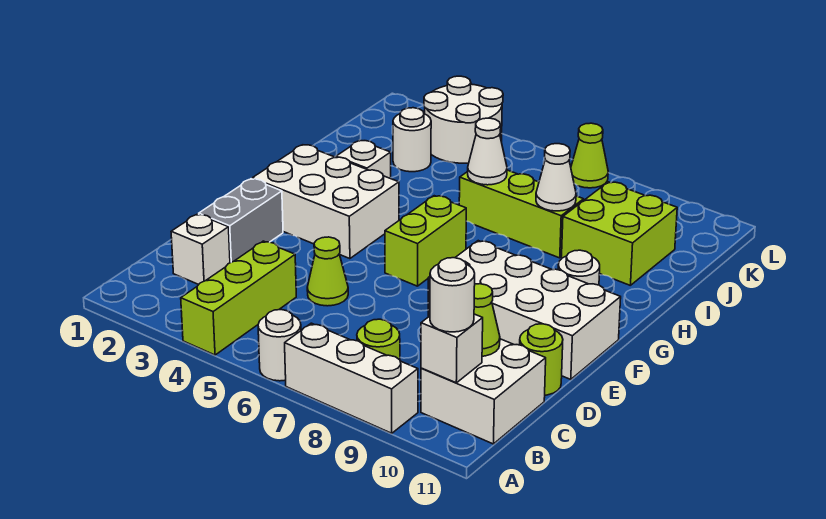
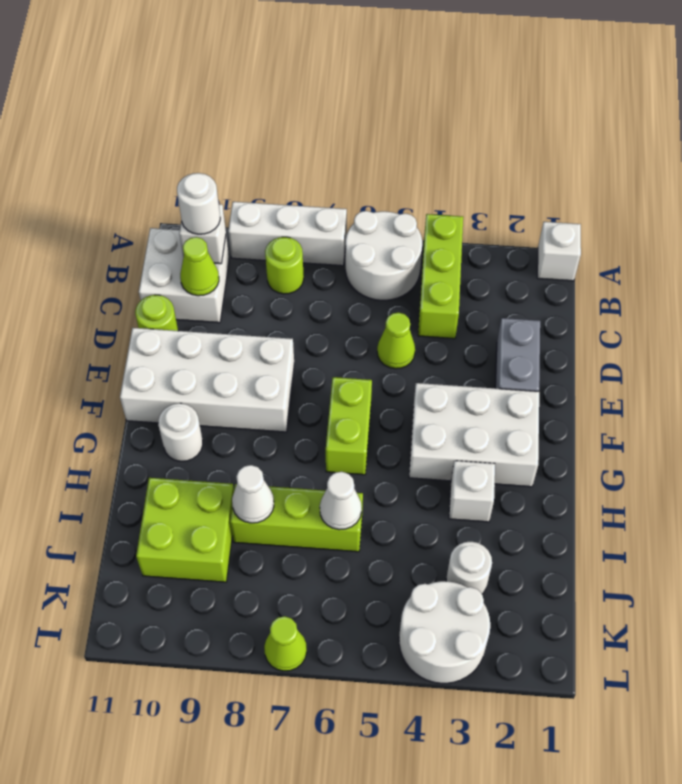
white round brick A6 level 1 -> white round brick A5:B6 level 1
white brick C2 level 1 -> white brick A1 level 1

